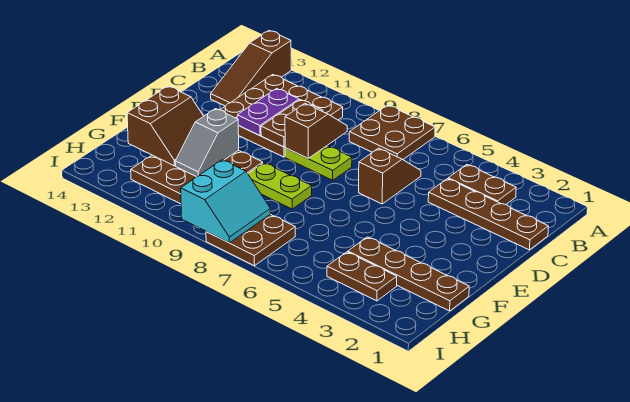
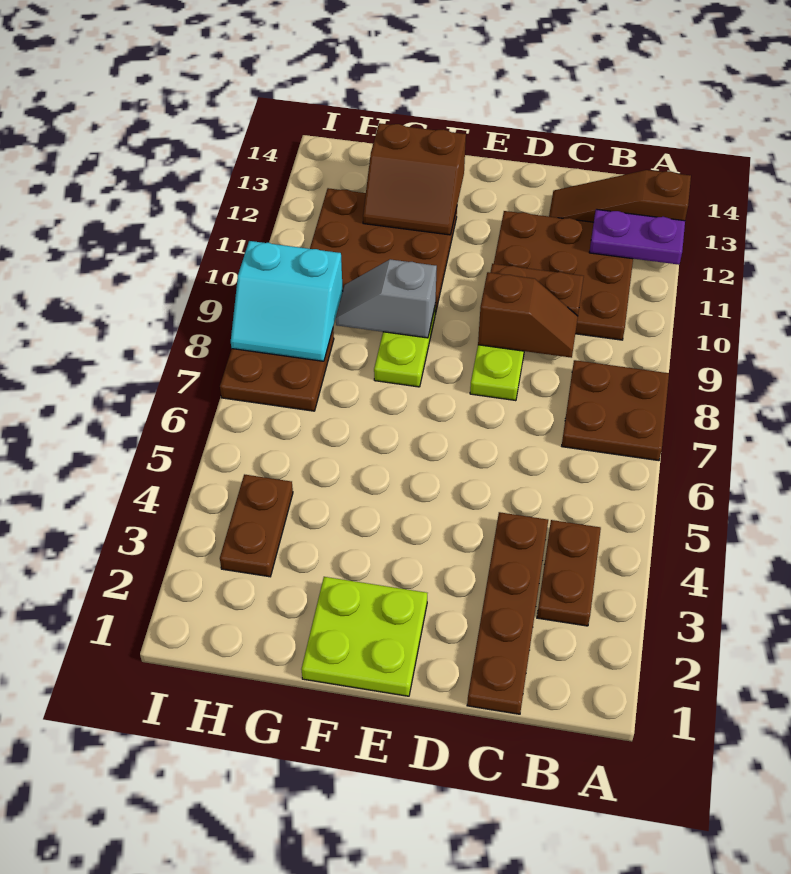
brown slope C6:D6 level 1 top D -> none
purple plate C11:D11 level 2 -> purple plate A12:B12 level 2
none -> lime plate E1:F2 level 1
grey slope F11:G11 level 2 top F -> grey slope F9:G9 level 2 top F
brown plate G1:G4 level 1 -> none

